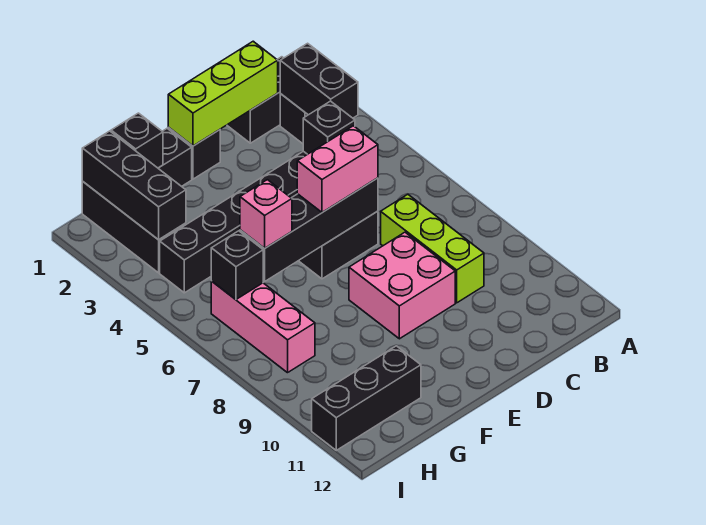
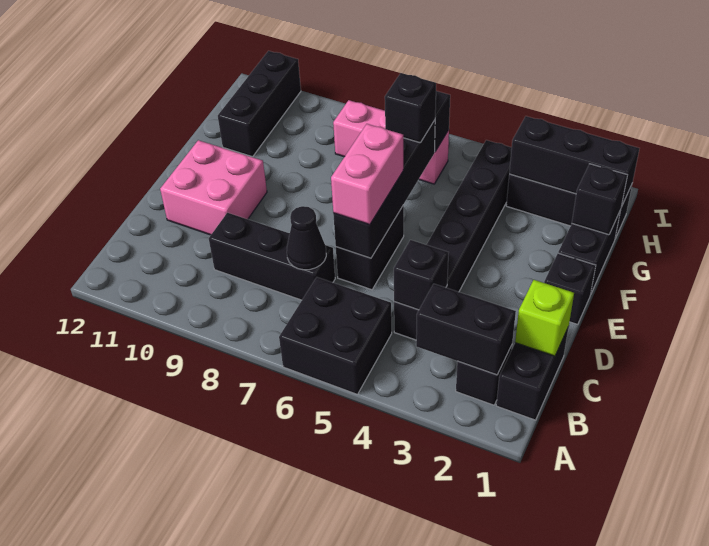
none -> black brick A5:B6 level 1
lime brick C1:E1 level 2 -> lime brick C1 level 2
lime brick C7:C9 level 1 -> black brick C7:C9 level 1
none -> black cone C7 level 2
pink brick D8:E9 level 1 -> pink brick D10:E11 level 1
pink brick G6 level 3 -> black brick G6 level 3

